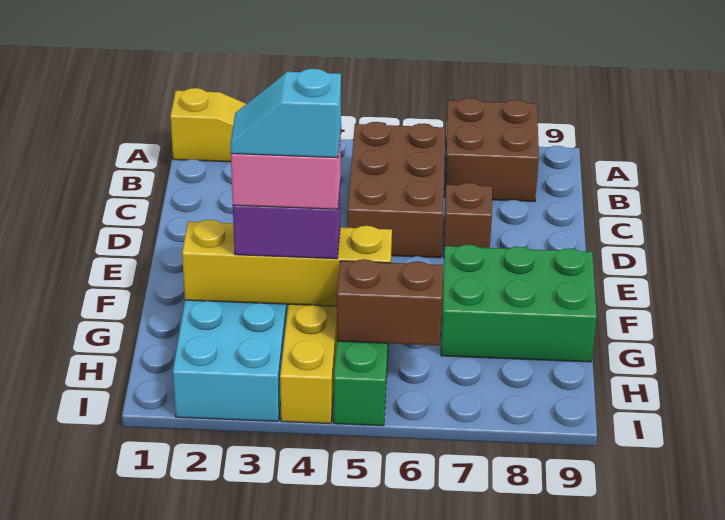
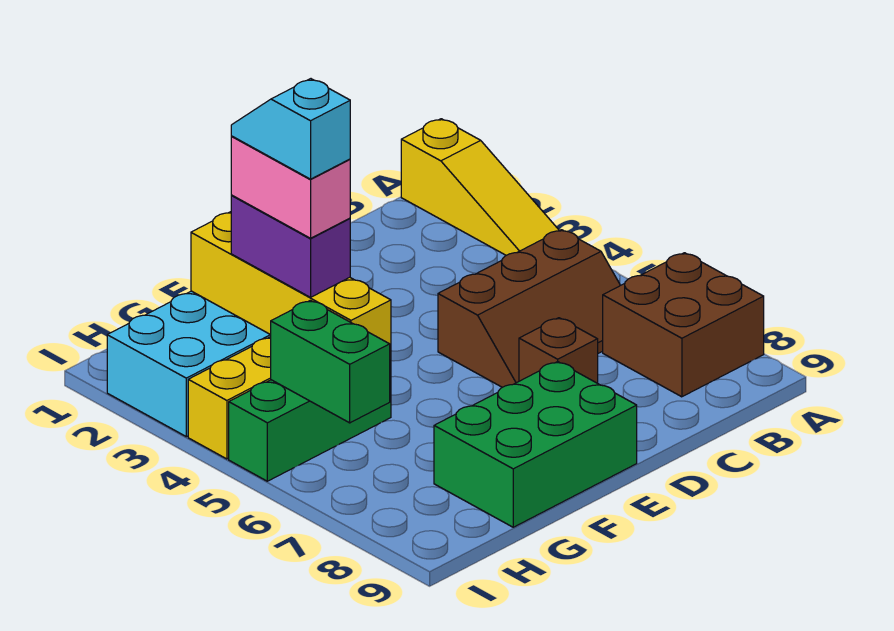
brown brick B5:D6 level 1 -> brown slope B5:D6 level 1 top 5
green brick F7:G9 level 1 -> green brick E8:G9 level 1
brown brick H5:H6 level 2 -> green brick H5:H6 level 2

